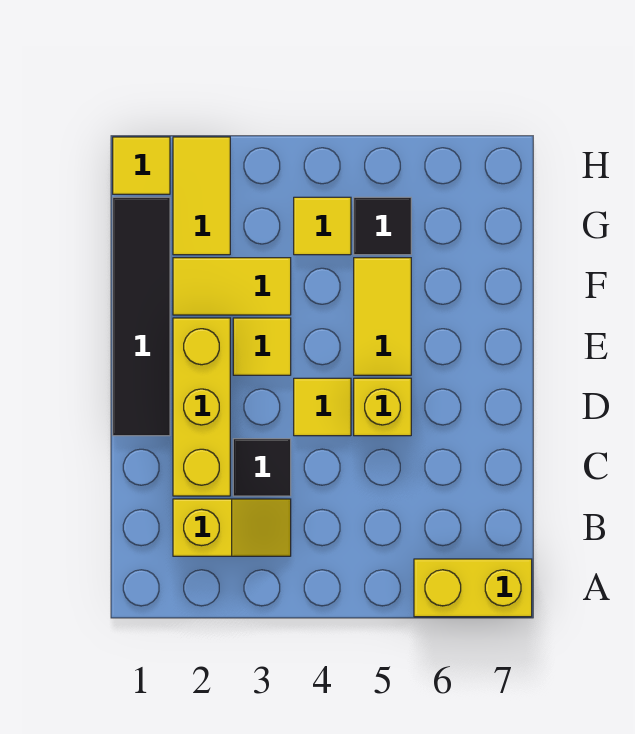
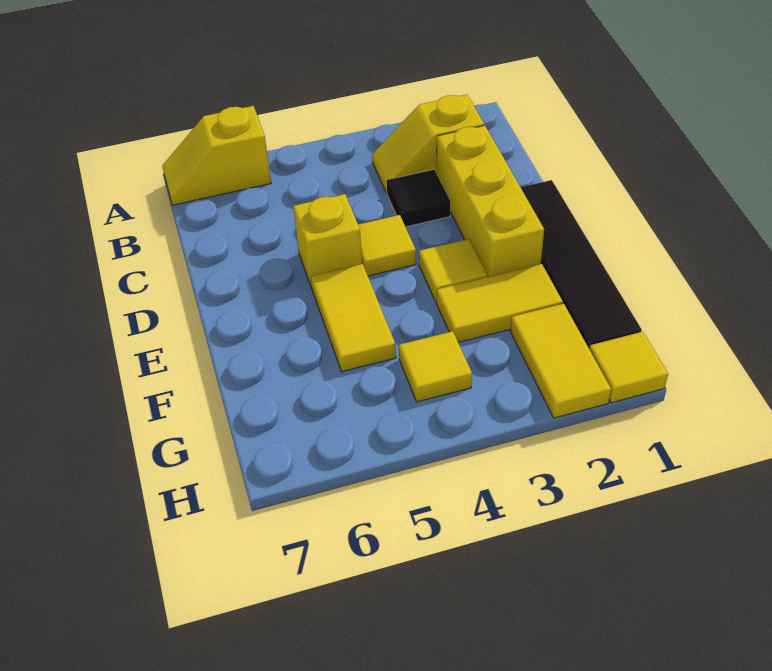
yellow brick A6:A7 level 1 -> yellow slope A6:A7 level 1 top 6
black tile G5 level 1 -> none

